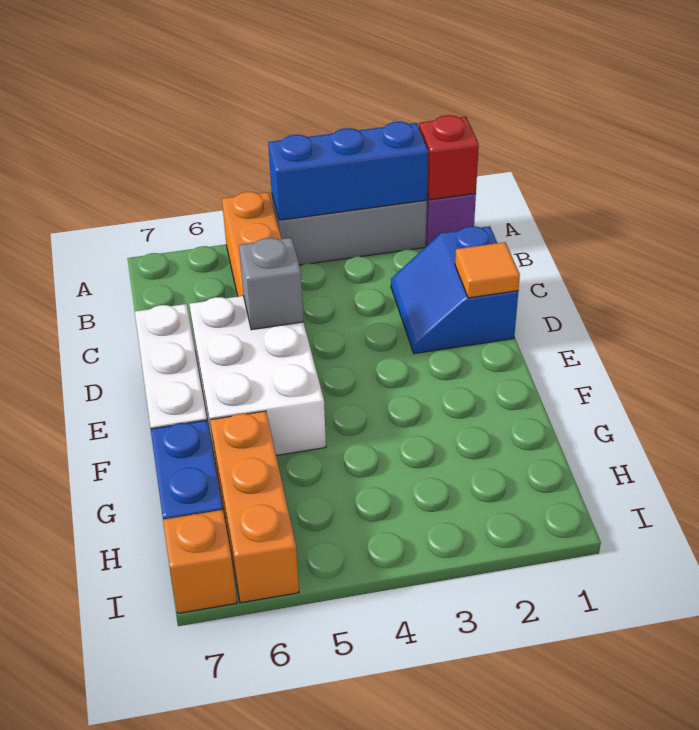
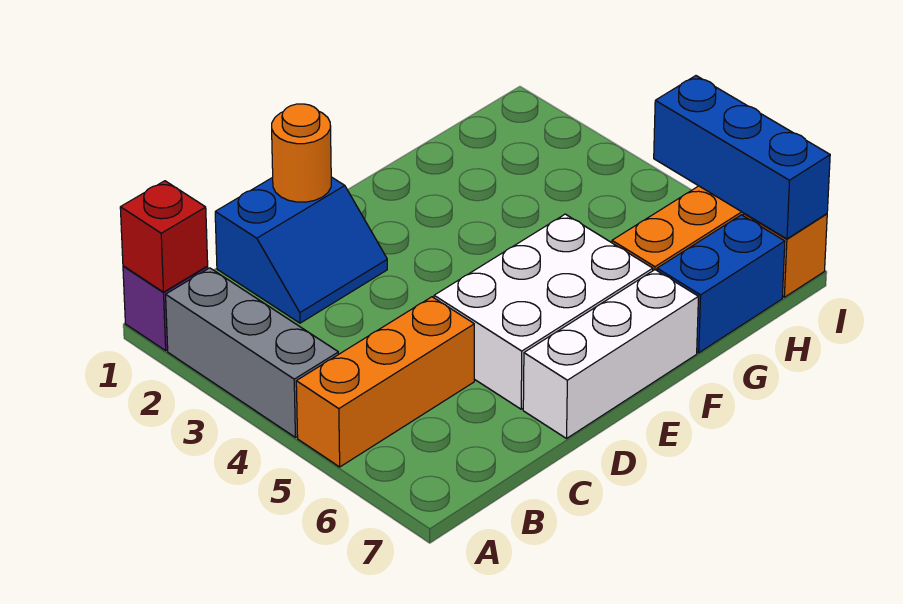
blue brick A2:A4 level 2 -> blue brick I5:I7 level 2
orange tile D1 level 2 -> orange round brick D1 level 2
grey brick D5 level 2 -> none

